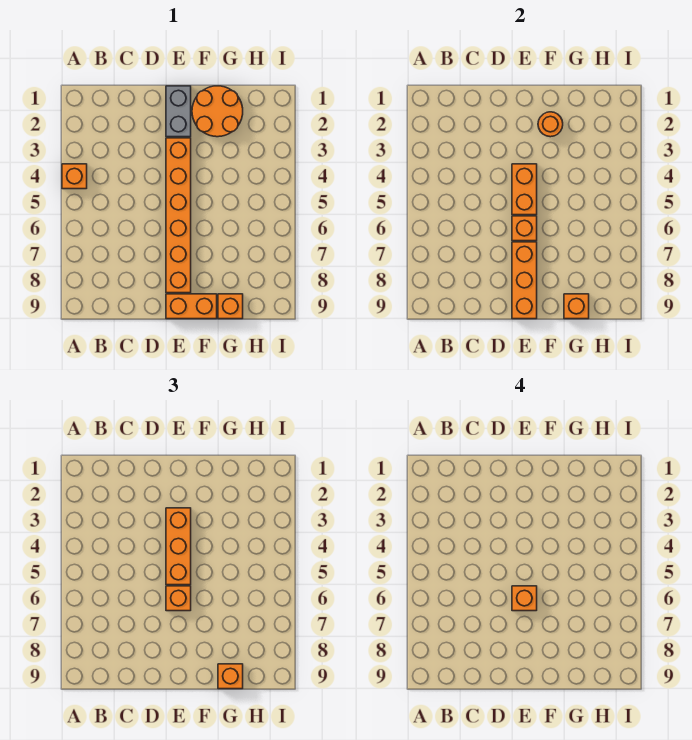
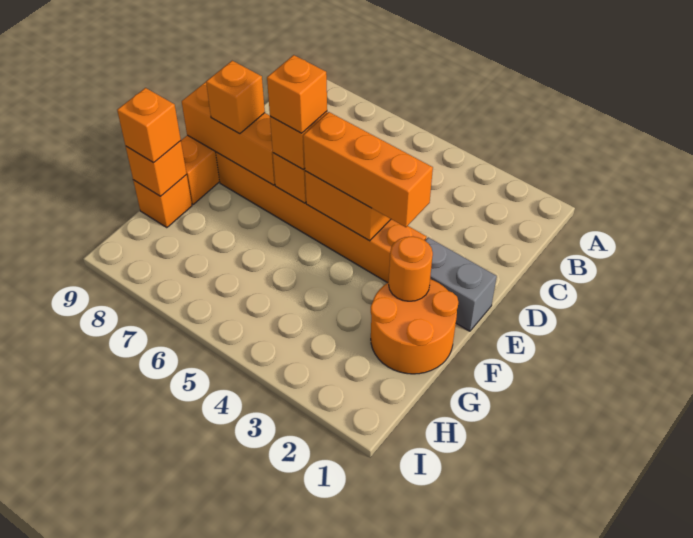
orange brick A4 level 1 -> orange brick E8 level 3

